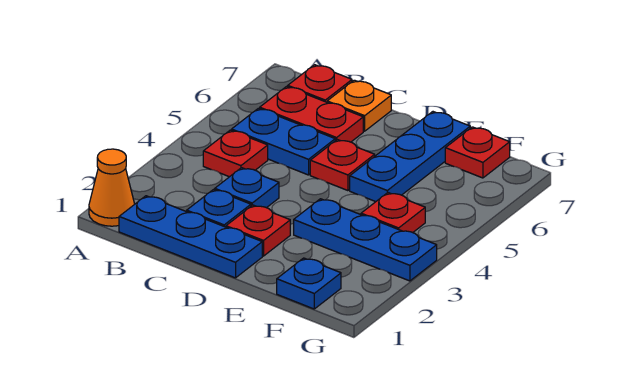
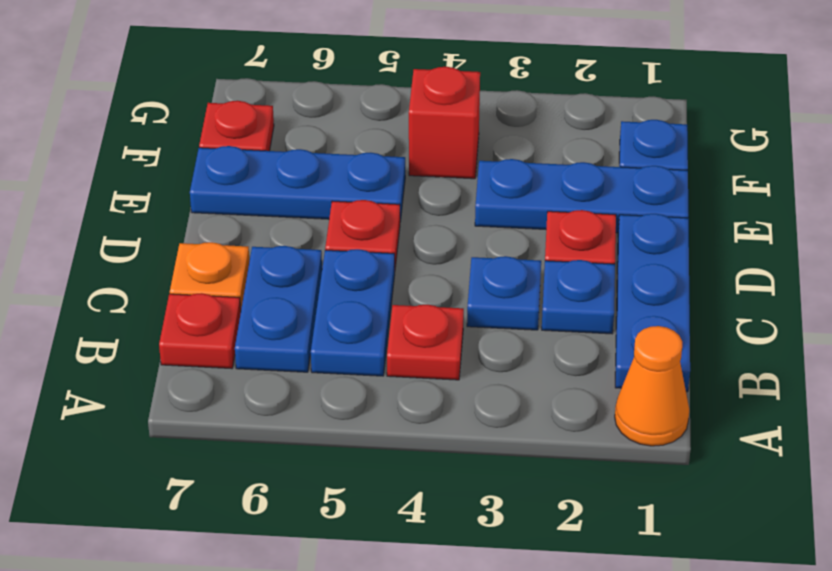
red plate B6:C6 level 1 -> blue plate B6:C6 level 1
blue plate E3:G3 level 1 -> blue plate E1:E3 level 1
red plate F4 level 1 -> red brick F4 level 1

